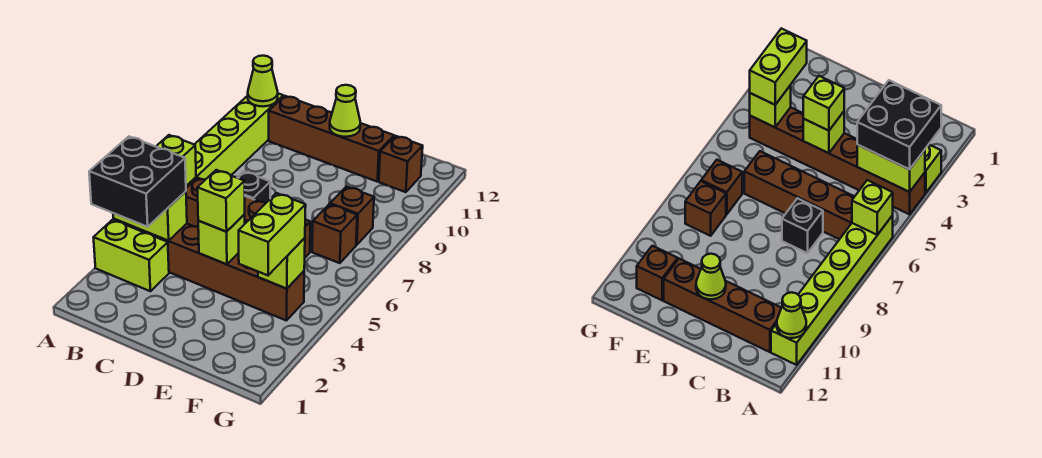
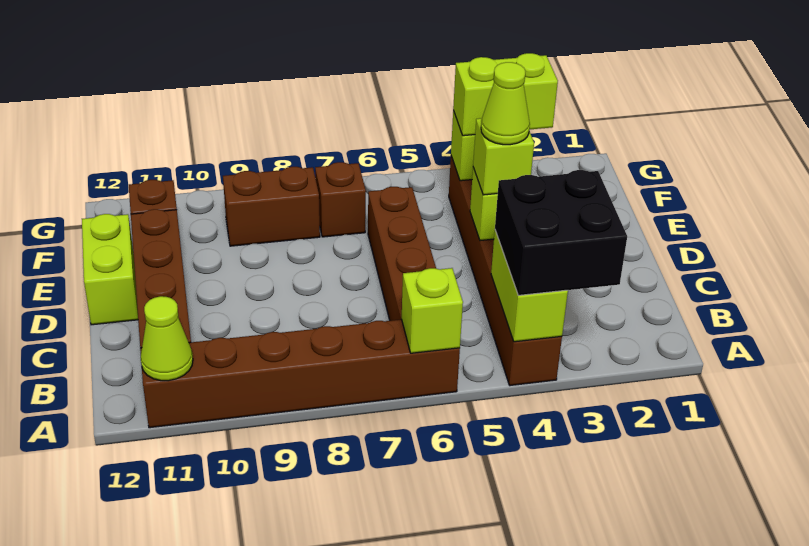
lime brick A3:B3 level 1 -> lime brick D12:E12 level 1
lime brick A6:A11 level 1 -> brown brick A6:A11 level 1
black brick C7 level 1 -> none
lime cone D11 level 2 -> lime cone D4 level 4
brown brick F8 level 1 -> brown brick F8:F9 level 1

